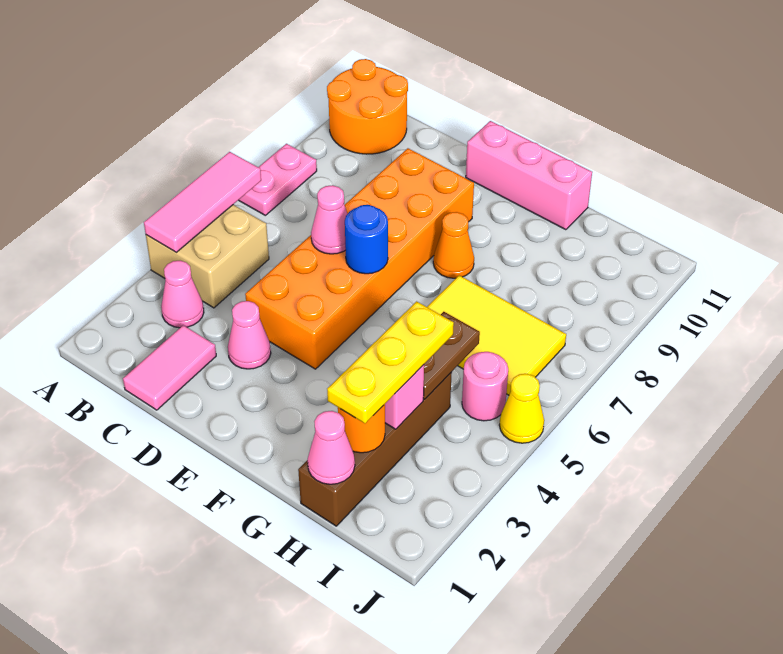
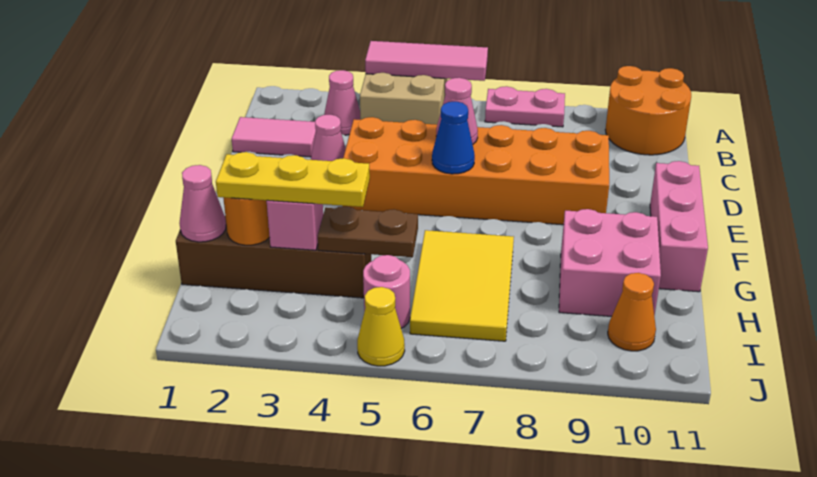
blue round brick E6 level 2 -> blue cone E6 level 2
orange cone F8 level 1 -> orange cone I10 level 1
none -> pink brick G9:H10 level 1

